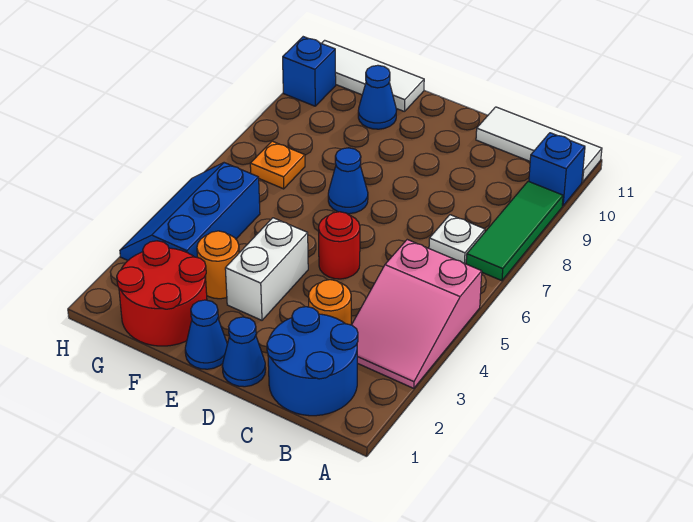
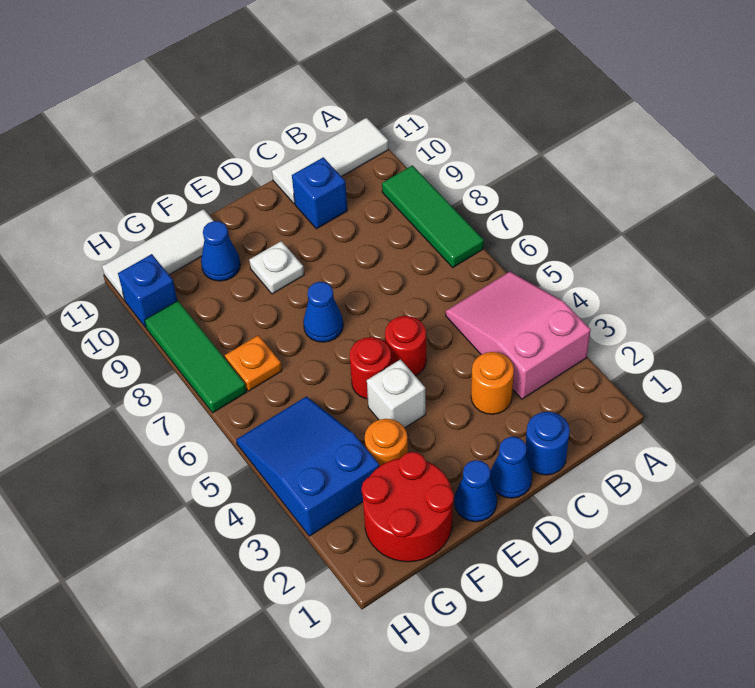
pink slope A3:B5 level 1 top 5 -> pink slope A3:B5 level 1 top 3
blue brick A10 level 1 -> blue brick C10 level 1
blue round brick B1:C2 level 1 -> blue round brick C1 level 1
white plate B7 level 1 -> white plate E9 level 1
white brick E3:E4 level 1 -> white brick E4 level 1
none -> red round brick E5 level 1
blue slope G3:H5 level 1 top G -> blue slope G3:H5 level 1 top 3
none -> green tile H7:H9 level 1

